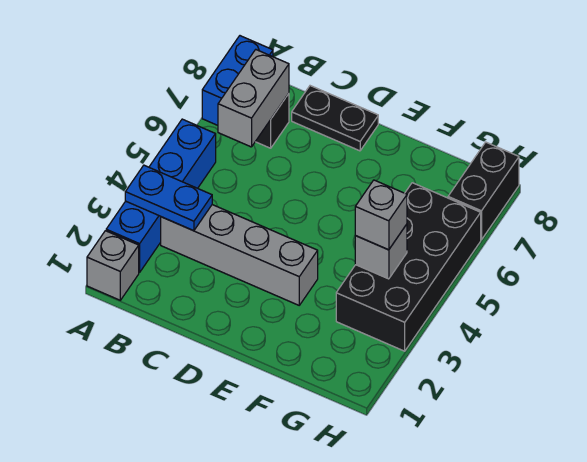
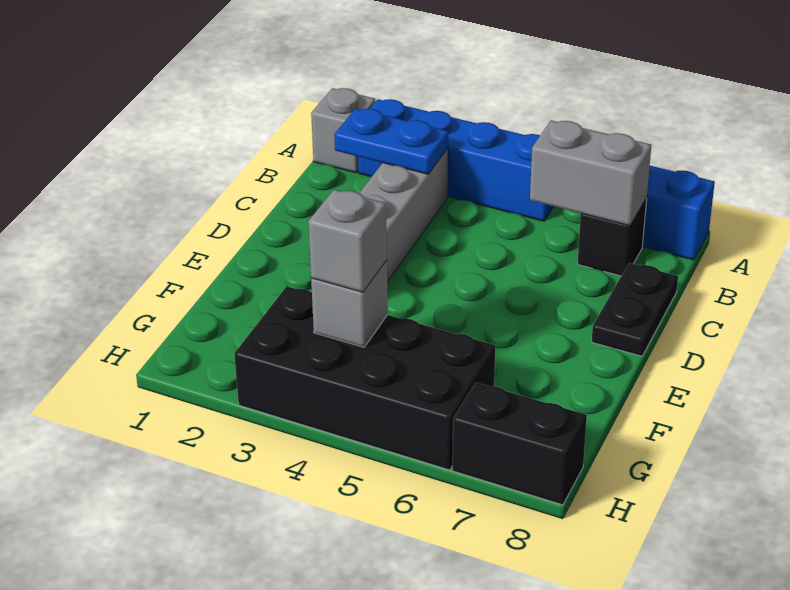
blue plate A3:B3 level 2 -> blue plate B2:B3 level 2

